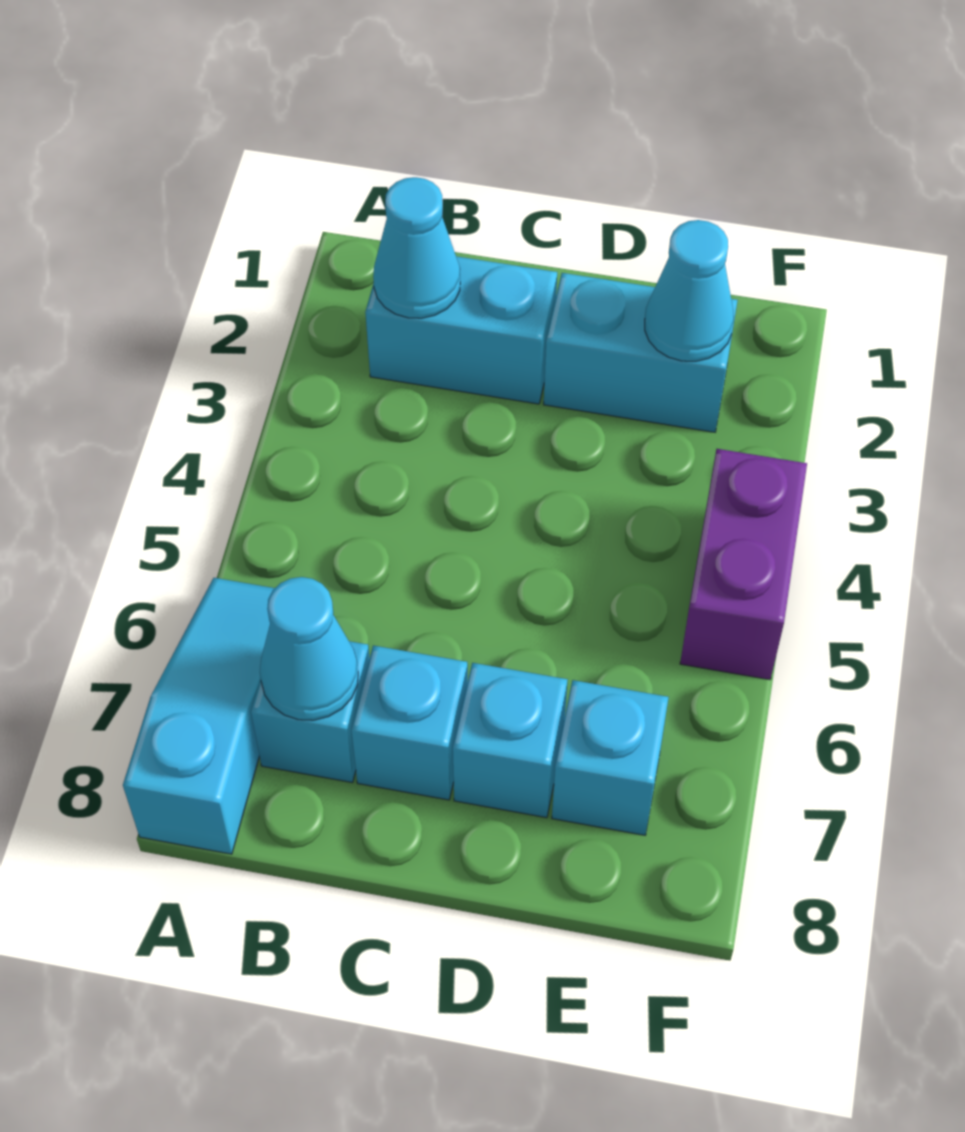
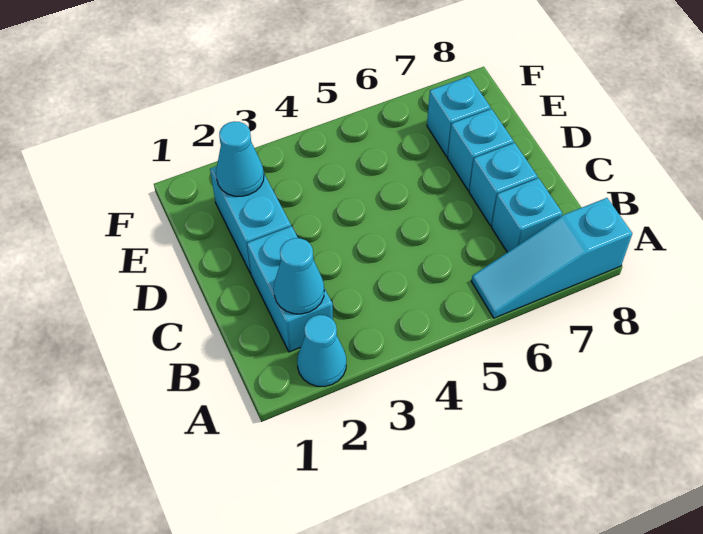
cyan cone B7 level 2 -> cyan cone A2 level 1
purple brick F4:F5 level 1 -> none

